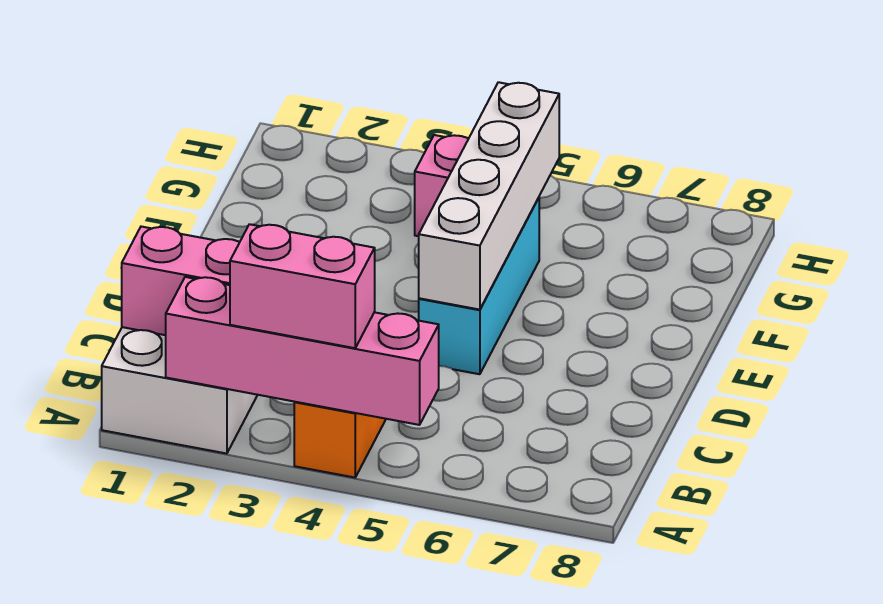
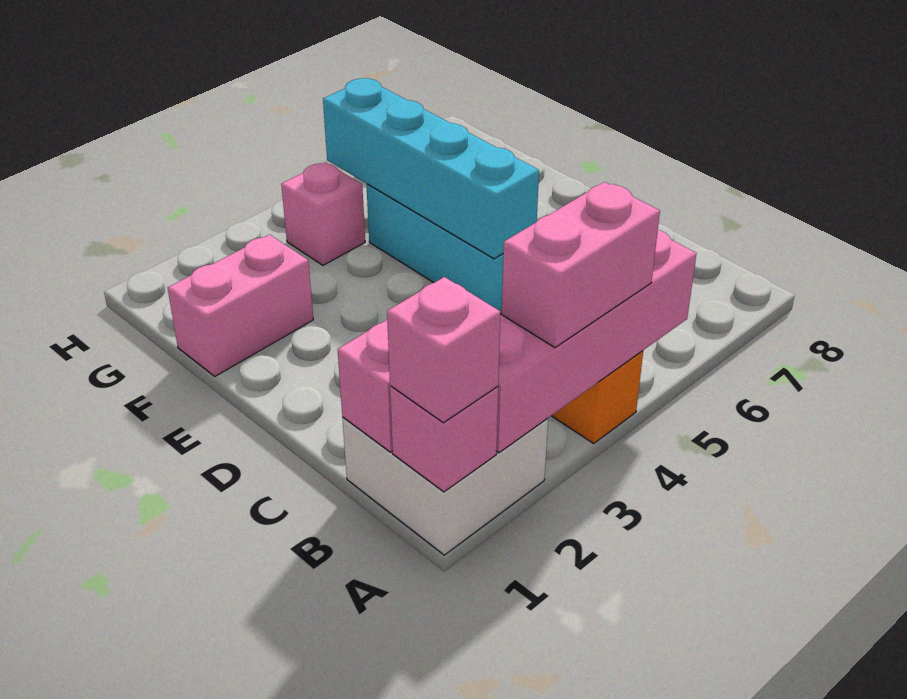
none -> pink brick A1 level 2
none -> pink brick A1 level 3
white brick D5:G5 level 2 -> cyan brick D5:G5 level 2
none -> pink brick F1:F2 level 1

